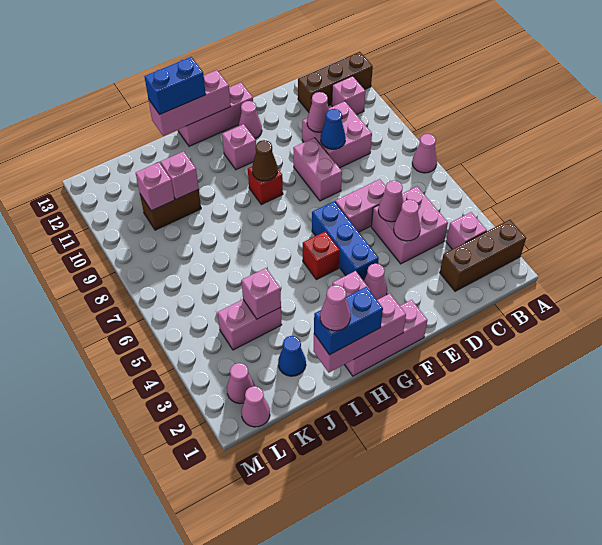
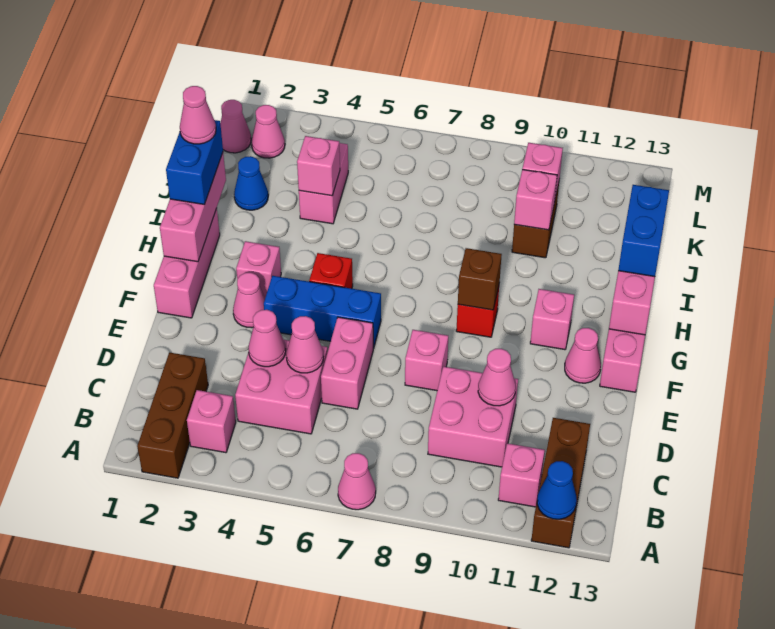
blue cone D9 level 2 -> blue cone A12 level 2
pink brick E8:E9 level 1 -> pink brick E8 level 1
brown cone G9 level 2 -> brown brick G9 level 2

